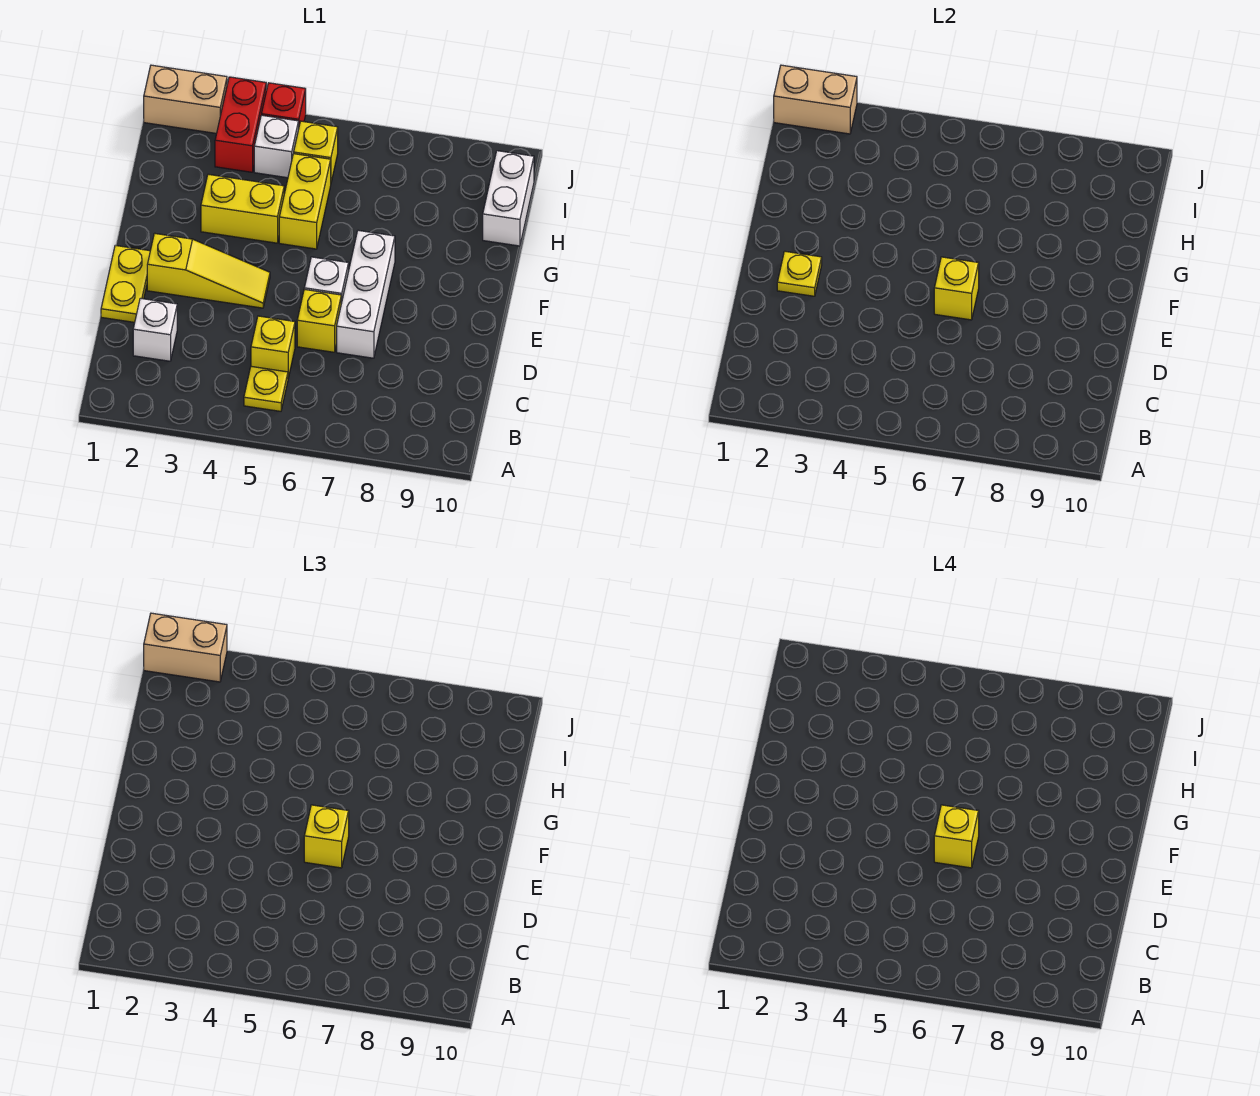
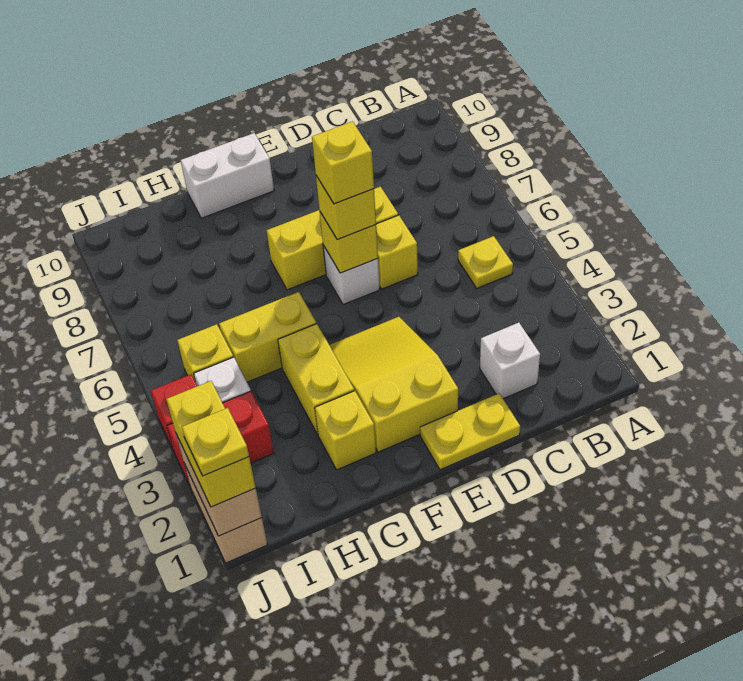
yellow brick C5 level 1 -> yellow brick G2 level 1
white brick D7:F7 level 1 -> yellow brick D7:F7 level 1
yellow slope E2:E4 level 1 top 2 -> yellow slope E2:F4 level 1 top 2
yellow plate E2 level 2 -> yellow plate J1 level 4
white brick H10:I10 level 1 -> white brick F10:G10 level 1
tan brick J1:J2 level 3 -> yellow brick J1:J2 level 3

